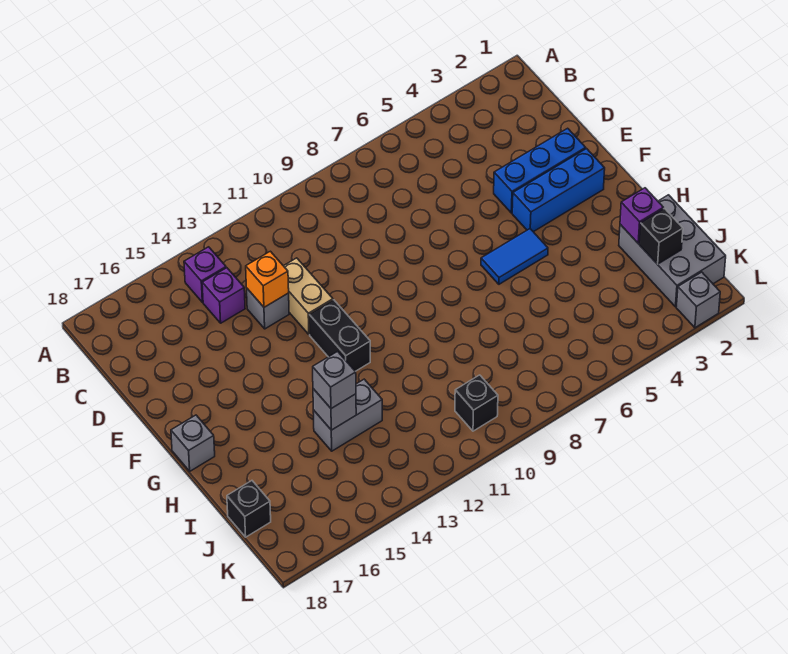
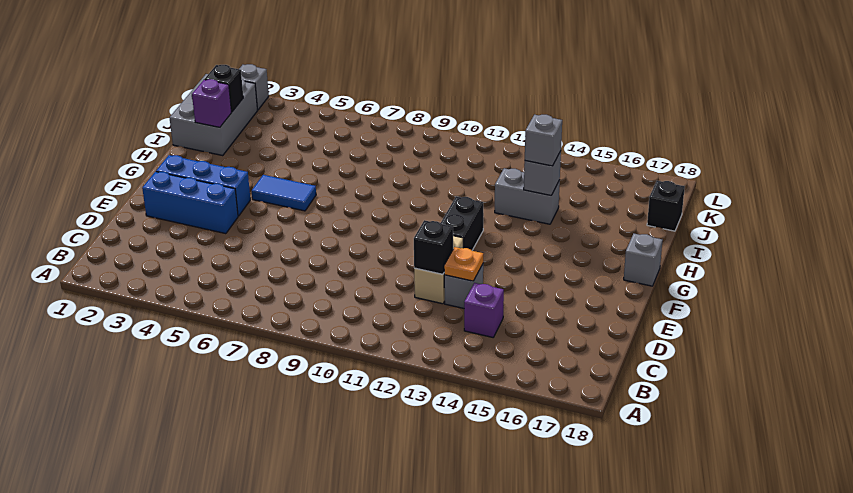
purple brick B14 level 1 -> none
orange brick D13 level 2 -> orange plate D13 level 2
black brick K10 level 1 -> black brick D12 level 2

